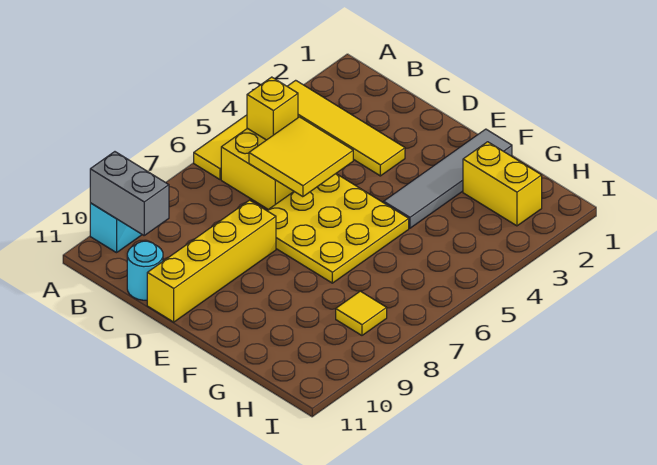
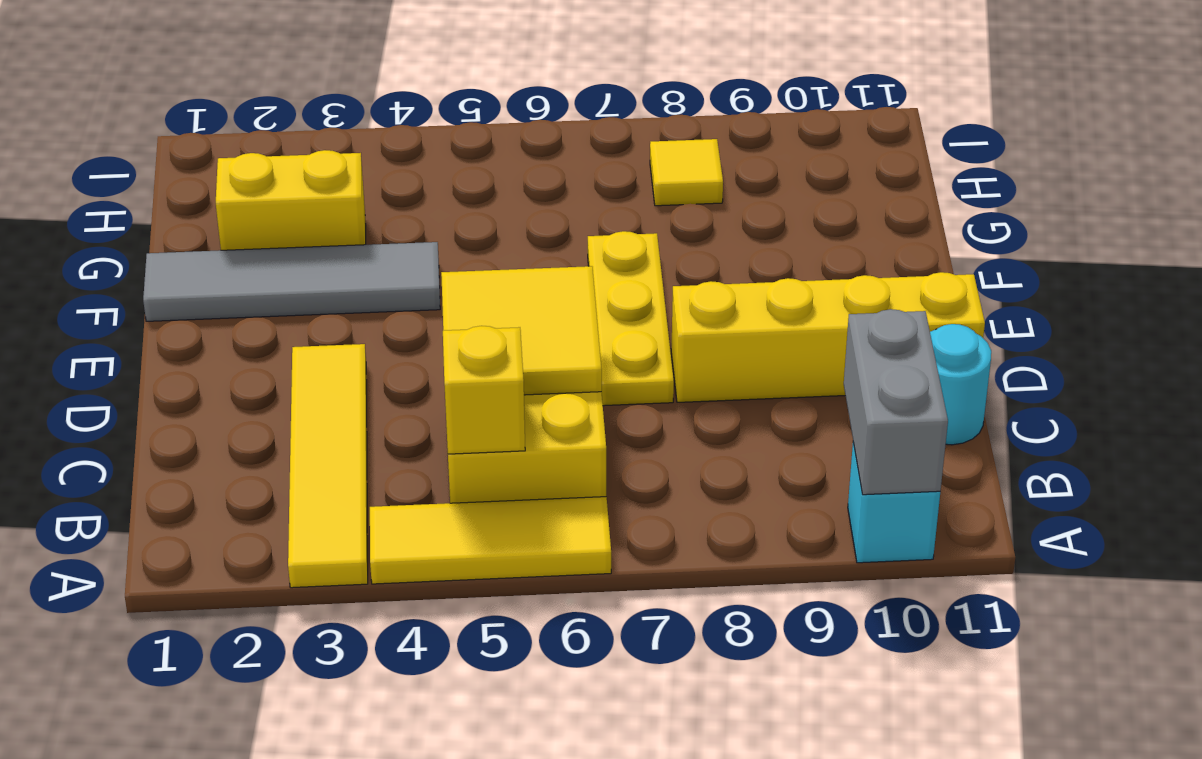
yellow plate D5:F7 level 1 -> yellow plate D7:F7 level 1
yellow brick G2:H2 level 1 -> yellow brick G2:G3 level 1

